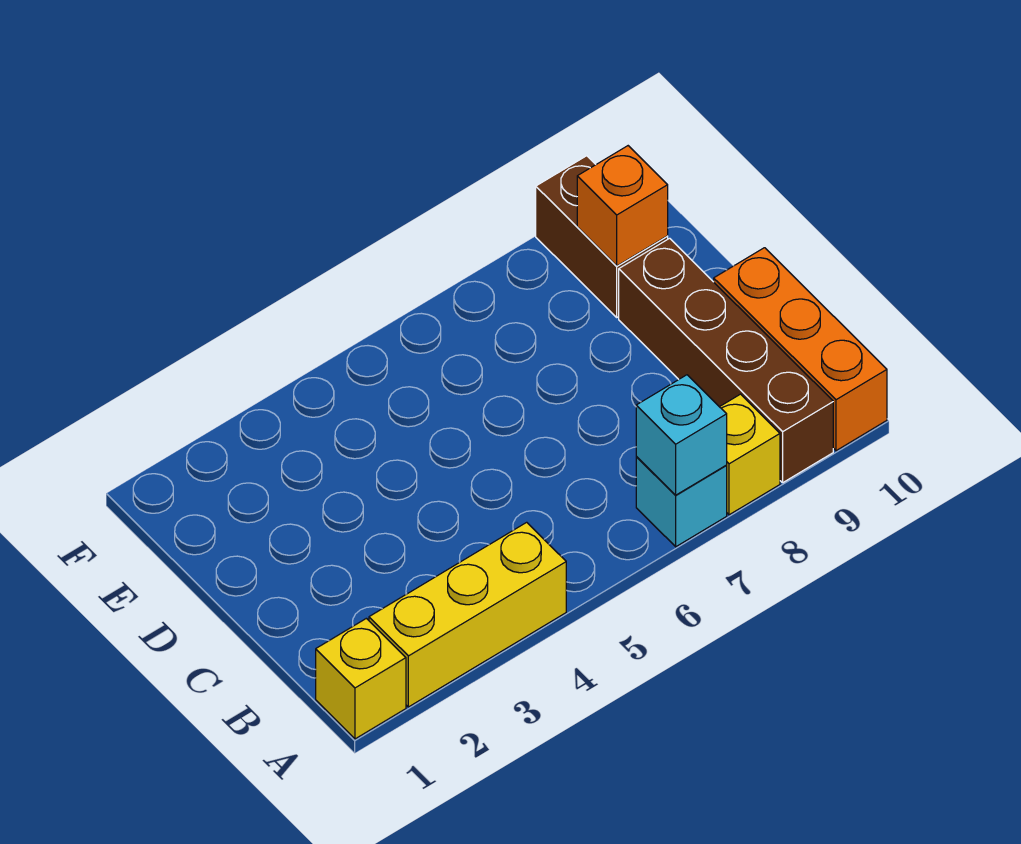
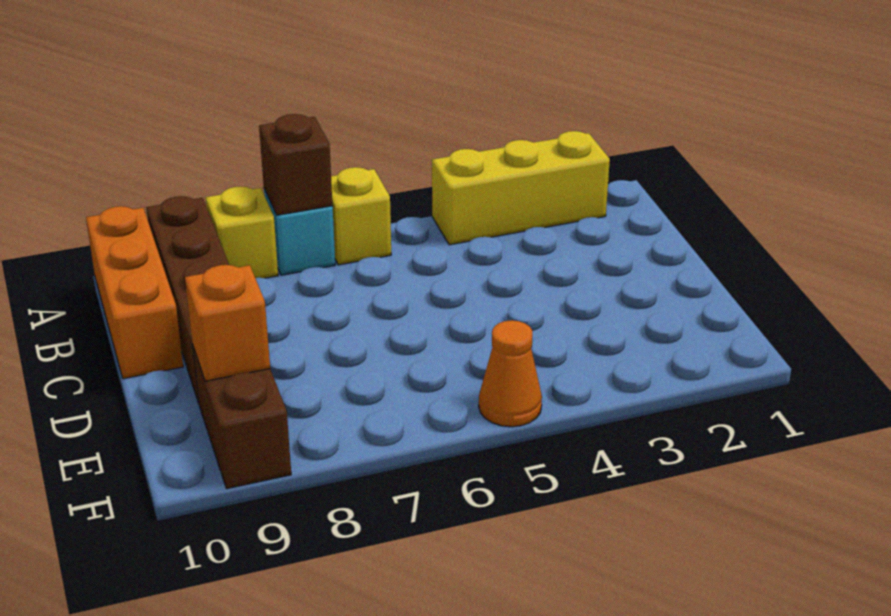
yellow brick A1 level 1 -> yellow brick A6 level 1
cyan brick A7 level 2 -> brown brick A7 level 2
none -> orange cone F5 level 1

